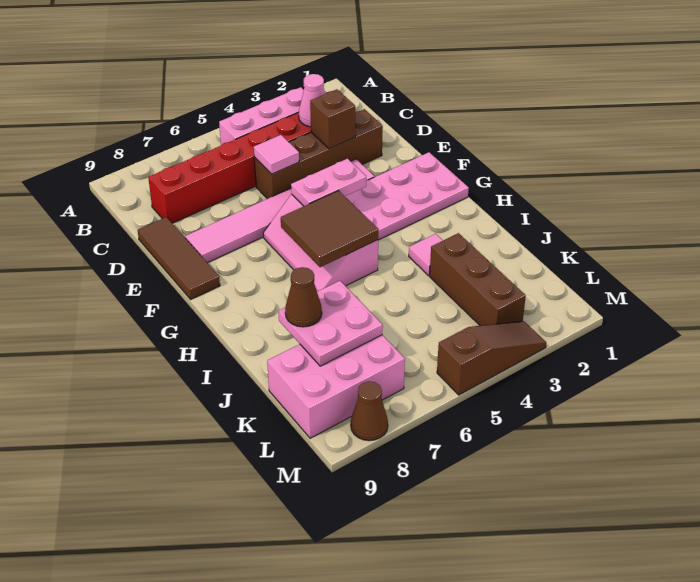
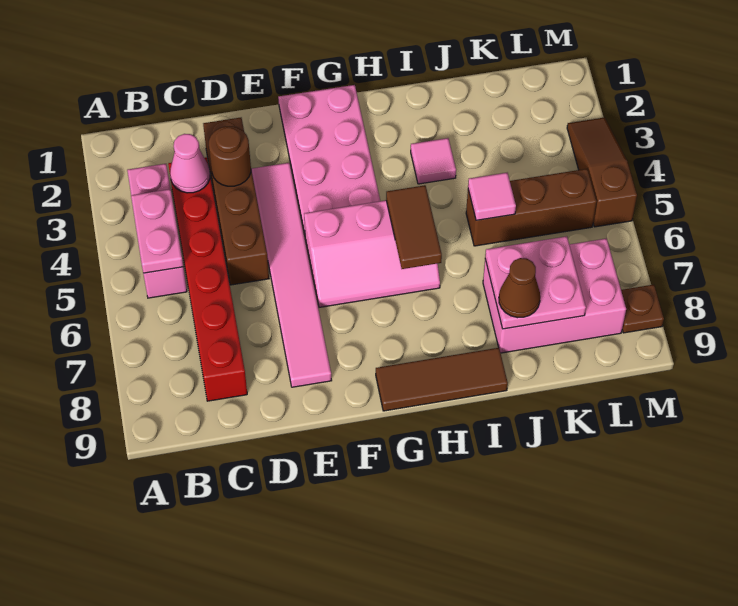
brown brick D3 level 2 -> brown round brick D3 level 2
pink tile D5 level 2 -> pink tile J5 level 2
brown tile D9:F9 level 1 -> brown tile G9:I9 level 1
pink plate F4:F5 level 2 -> pink plate B4:B5 level 2
brown tile G5:H6 level 2 -> brown tile H5:H6 level 2
brown brick J3:L3 level 1 -> brown brick J5:L5 level 1
pink brick K7:L9 level 1 -> pink brick J7:L8 level 1
brown cone M8 level 1 -> brown plate M8 level 1

